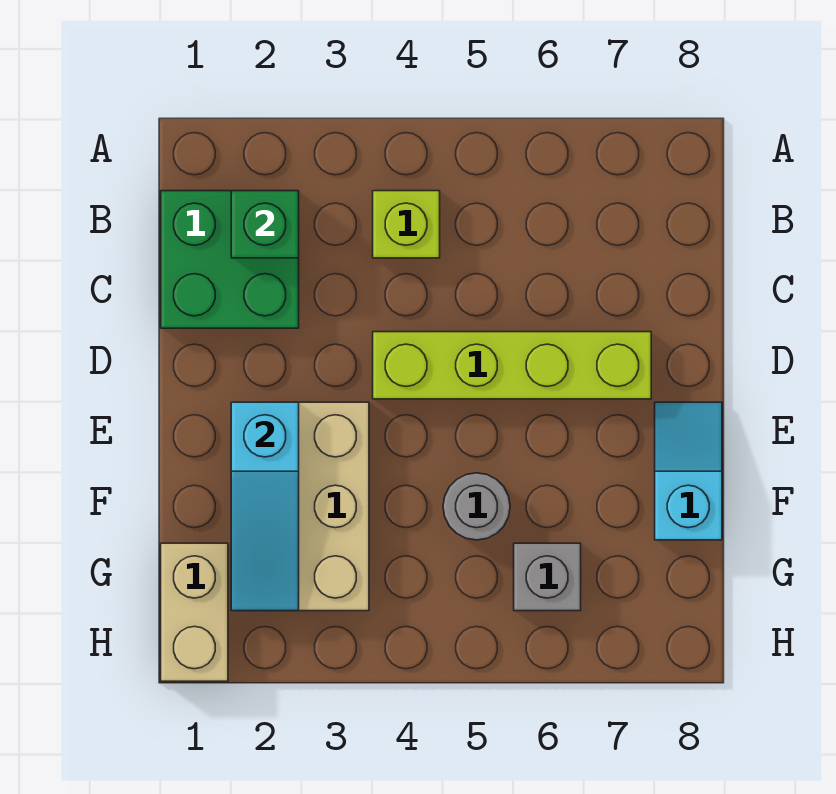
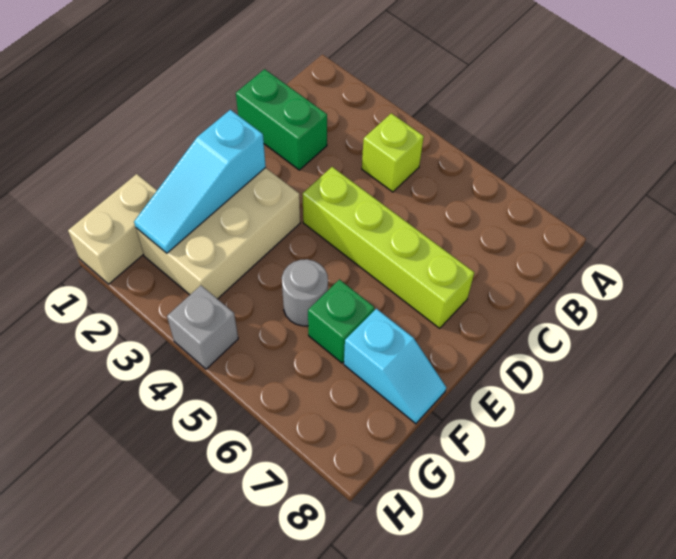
green brick B1:C2 level 1 -> green brick C1:C2 level 1
green brick B2 level 2 -> green brick F6 level 1
cyan slope E8:F8 level 1 top F -> cyan slope F7:F8 level 1 top 7
grey brick G6 level 1 -> grey brick H4 level 1

